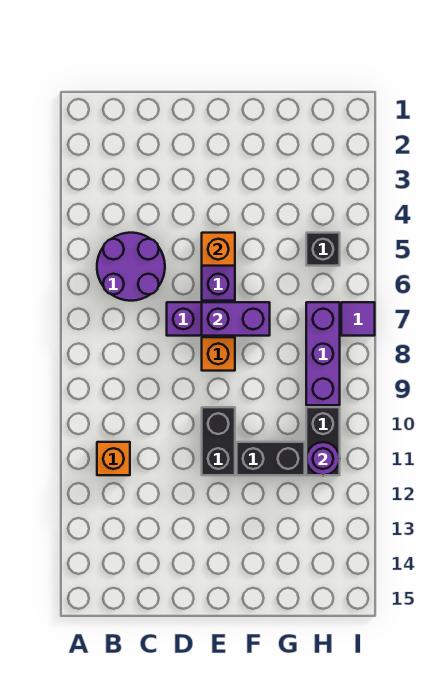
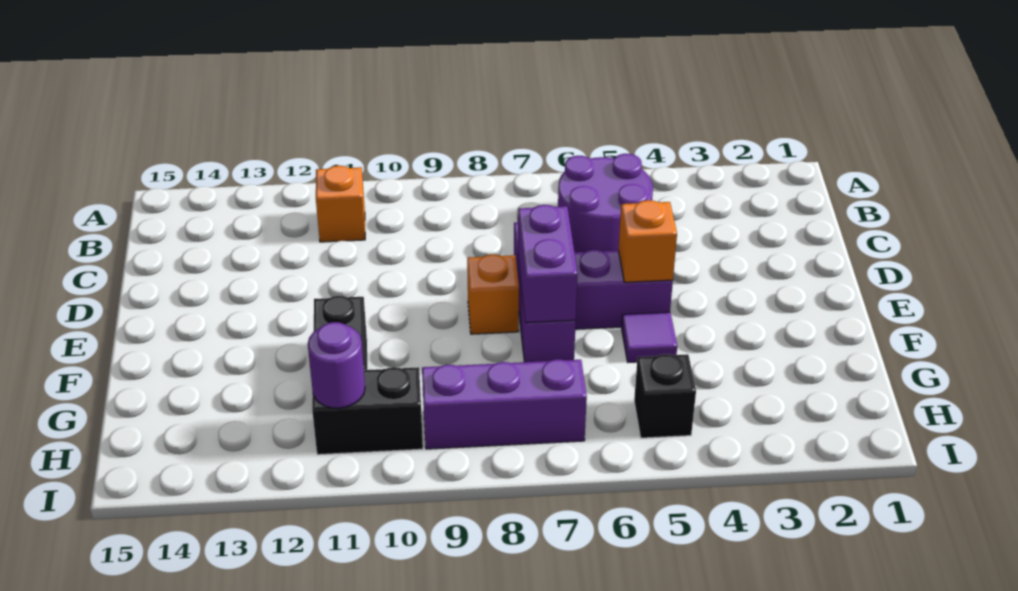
black brick E10:E11 level 1 -> none
purple tile I7 level 1 -> purple tile F5 level 1

